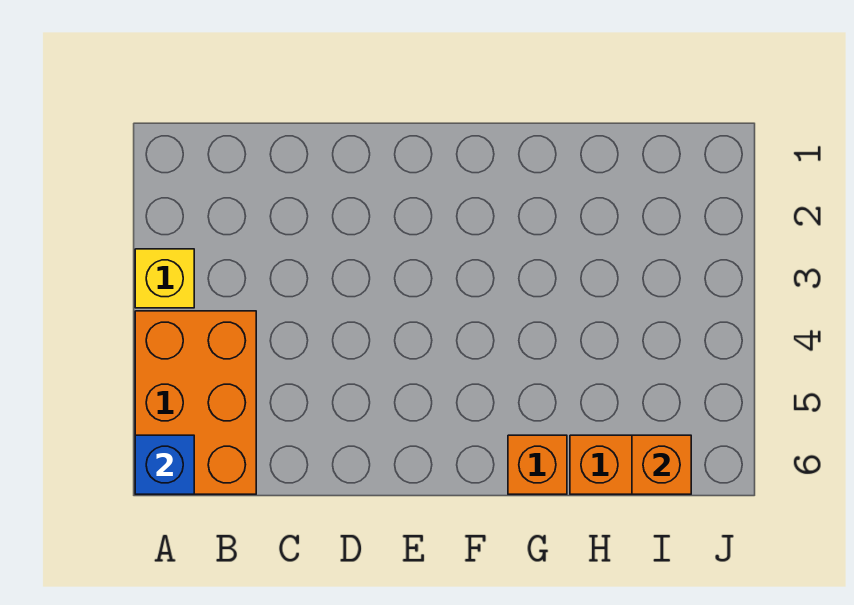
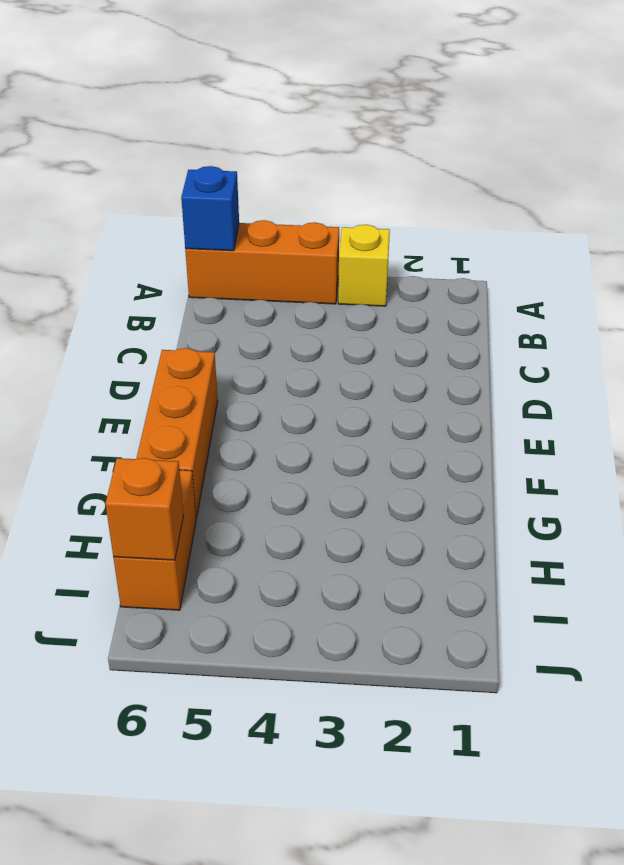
orange brick A4:B6 level 1 -> orange brick A4:A6 level 1
orange brick G6 level 1 -> orange brick E6:G6 level 1

